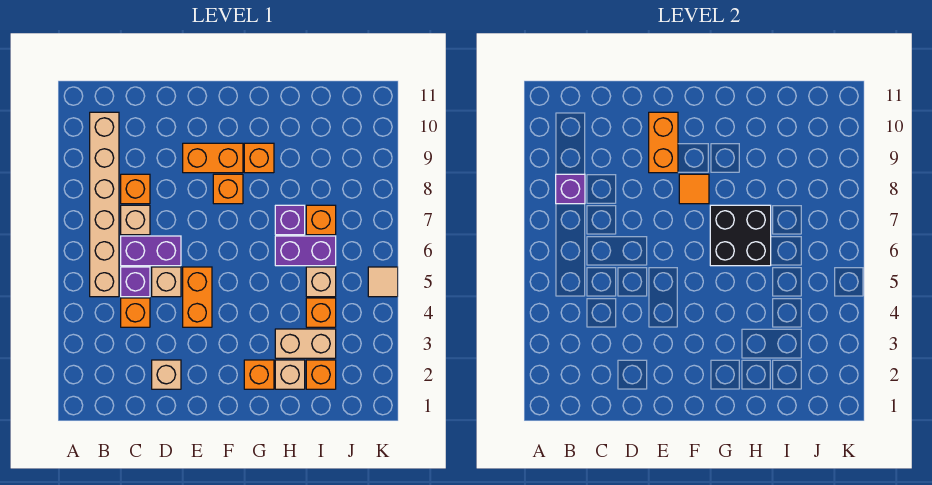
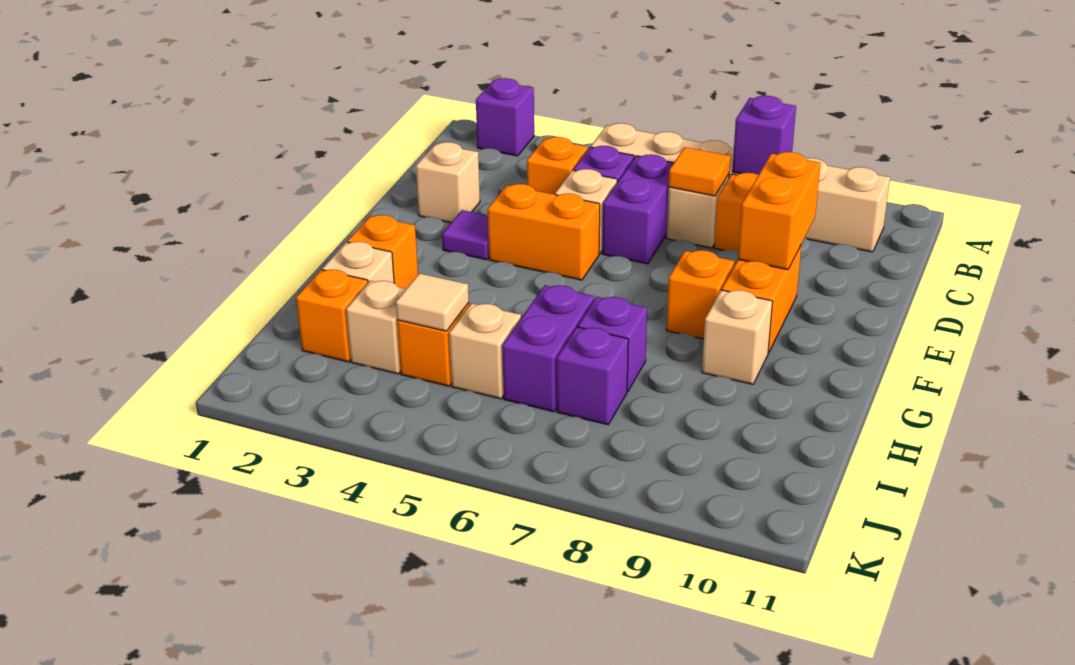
none -> purple brick A2 level 1
none -> purple tile E3 level 1
orange brick E9:E10 level 2 -> orange brick D9:E9 level 2
orange tile F8 level 2 -> orange tile C7 level 2
black brick G6:H7 level 2 -> none
orange brick G9 level 1 -> tan brick G9 level 1
tan brick H3:I3 level 1 -> tan brick I3 level 1
orange brick I7 level 1 -> purple brick I7 level 1
tan tile K5 level 1 -> tan tile I4 level 2

